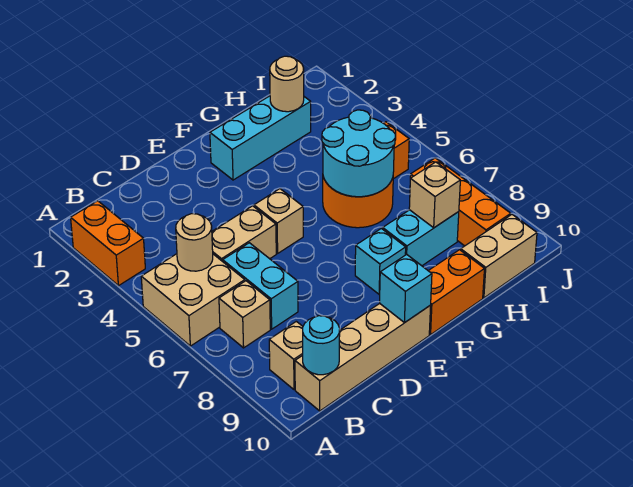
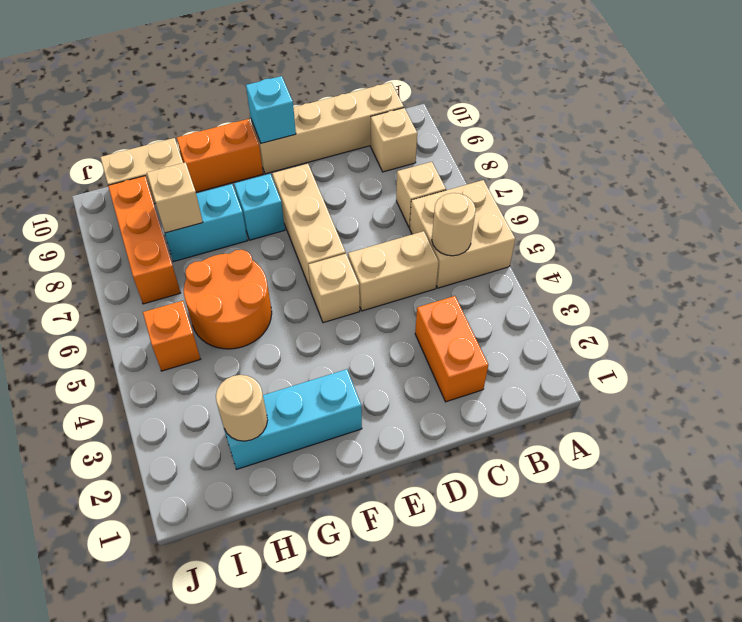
orange brick A2:A3 level 1 -> orange brick C2:C3 level 1
cyan round brick B10 level 2 -> none
cyan brick C6:C7 level 1 -> none
none -> tan brick E6:E8 level 1
cyan round brick G5:H6 level 2 -> none

